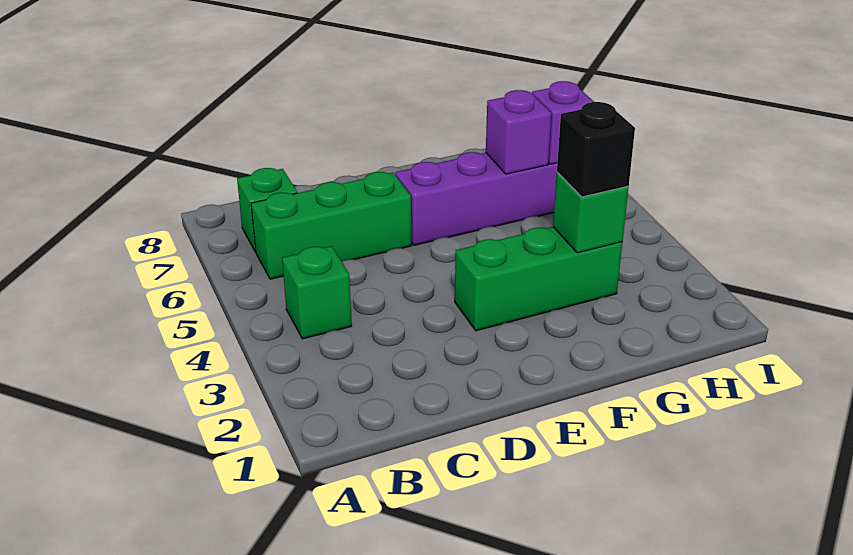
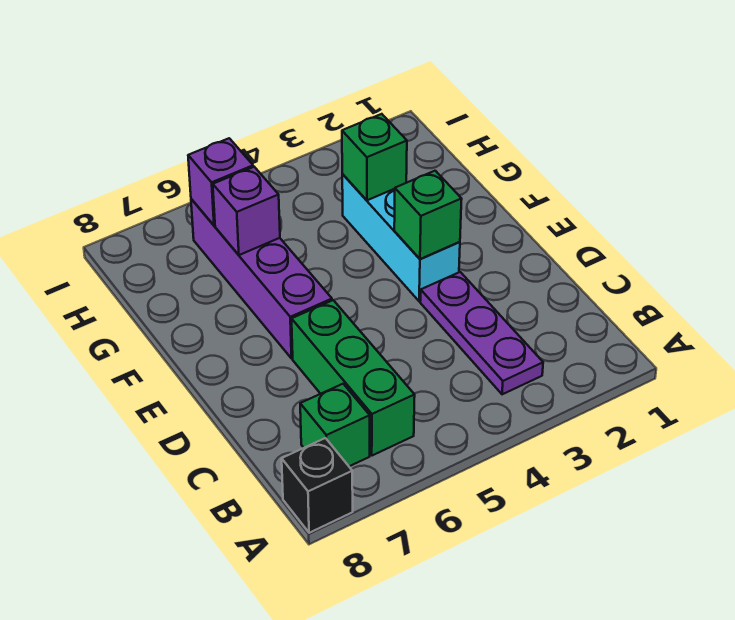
none -> purple plate B3:D3 level 1
green brick B4 level 1 -> green brick E3 level 2
green brick E3:G3 level 1 -> cyan brick E3:G3 level 1
black brick G3 level 3 -> black brick A8 level 1

